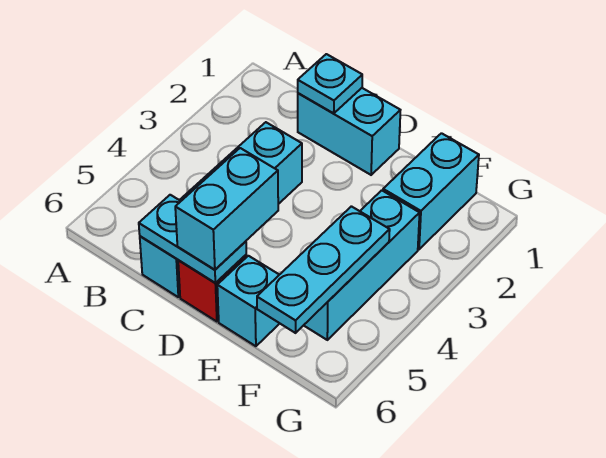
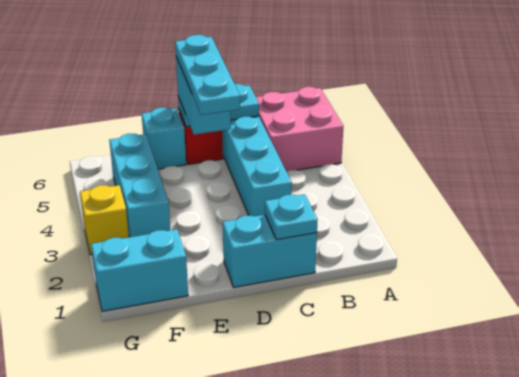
none -> pink brick A5:B6 level 1
cyan brick F1:F2 level 1 -> cyan brick F1:G1 level 1
cyan plate F4:F6 level 2 -> cyan plate D4:D6 level 4
none -> yellow brick G3 level 1

